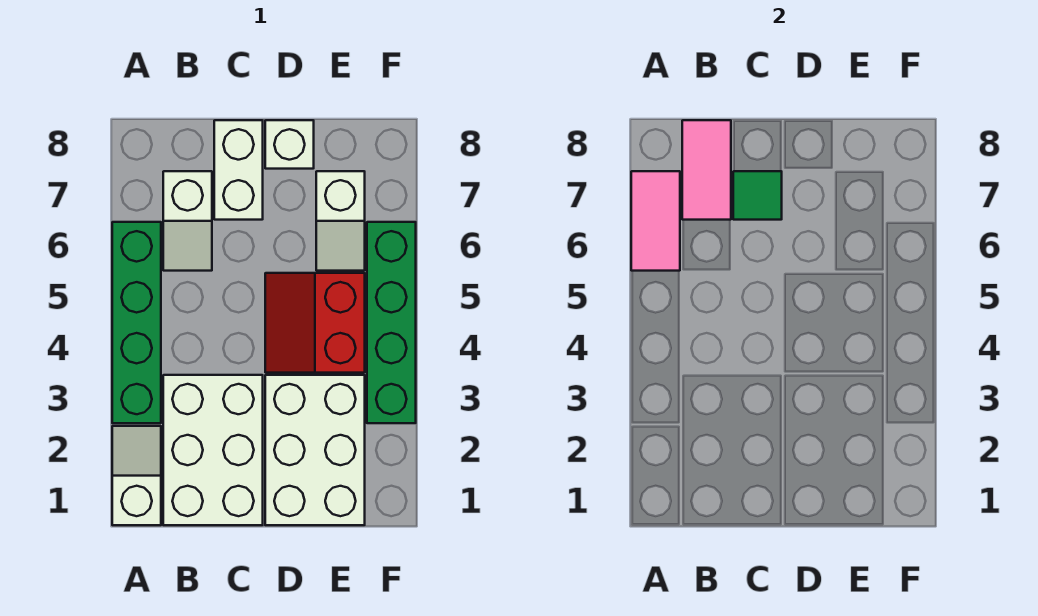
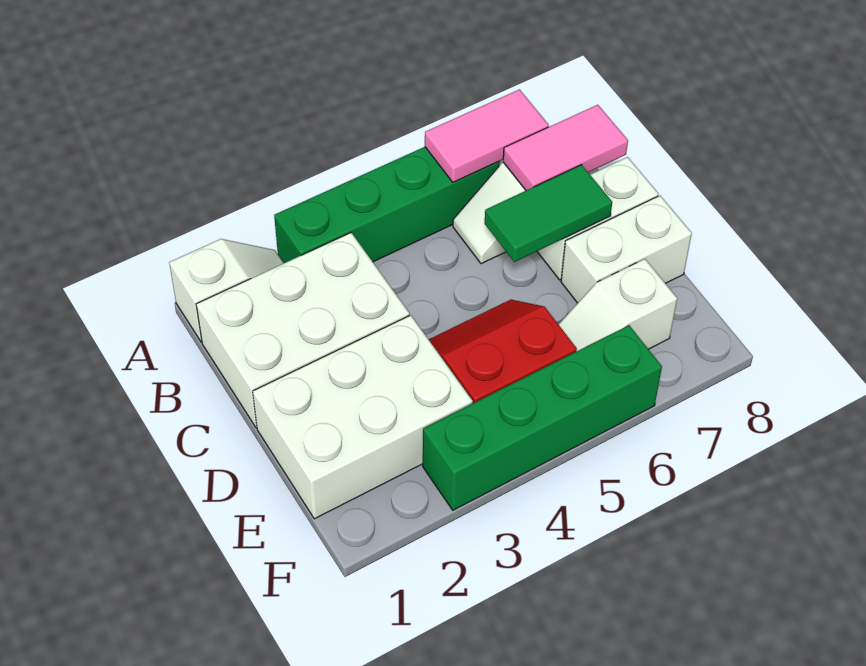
green tile C7 level 2 -> green tile C6:C7 level 2
white brick D8 level 1 -> white brick D7:D8 level 1

